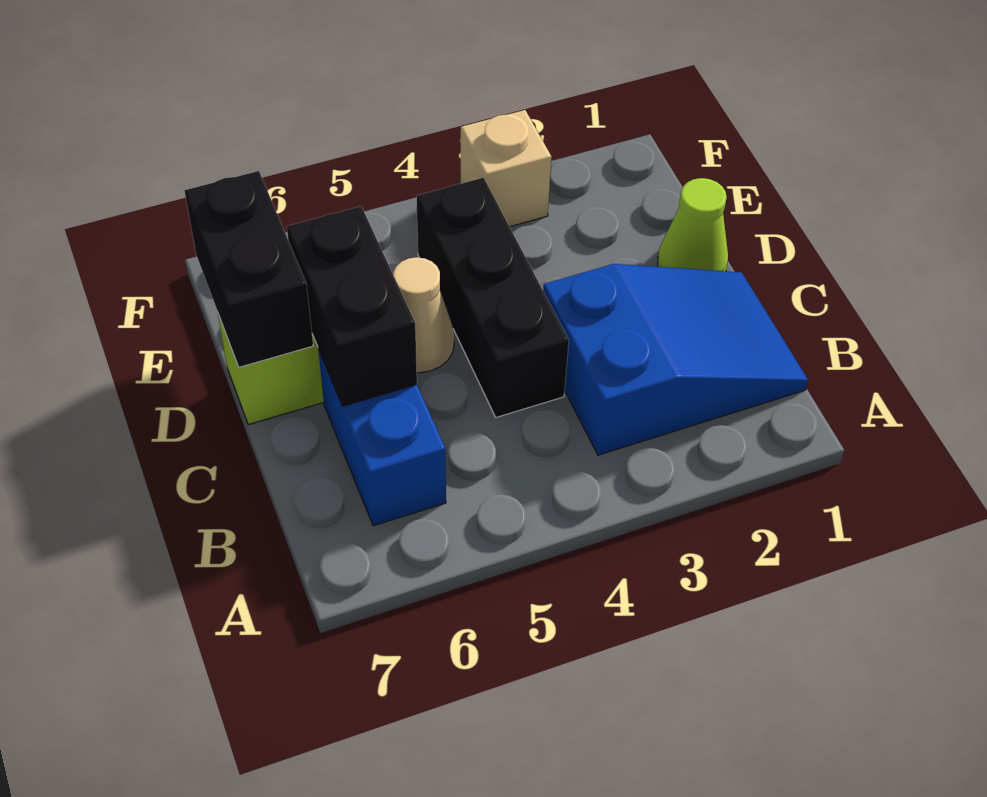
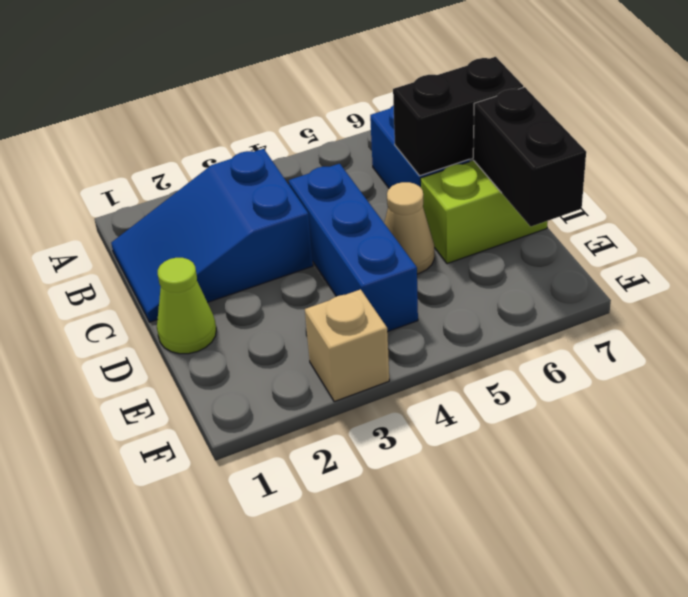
black brick C4:E4 level 1 -> blue brick C4:E4 level 1
black brick C6:D6 level 2 -> black brick C6:C7 level 2

